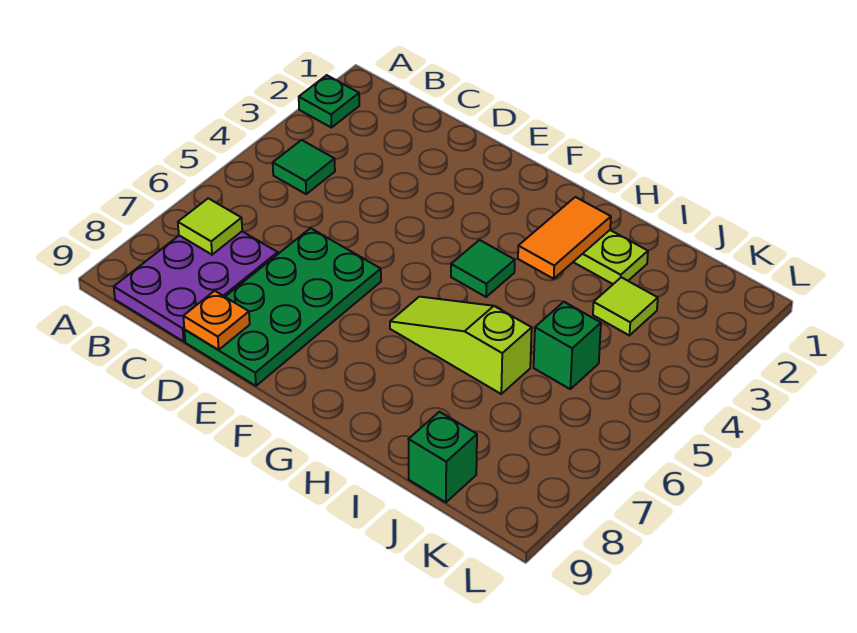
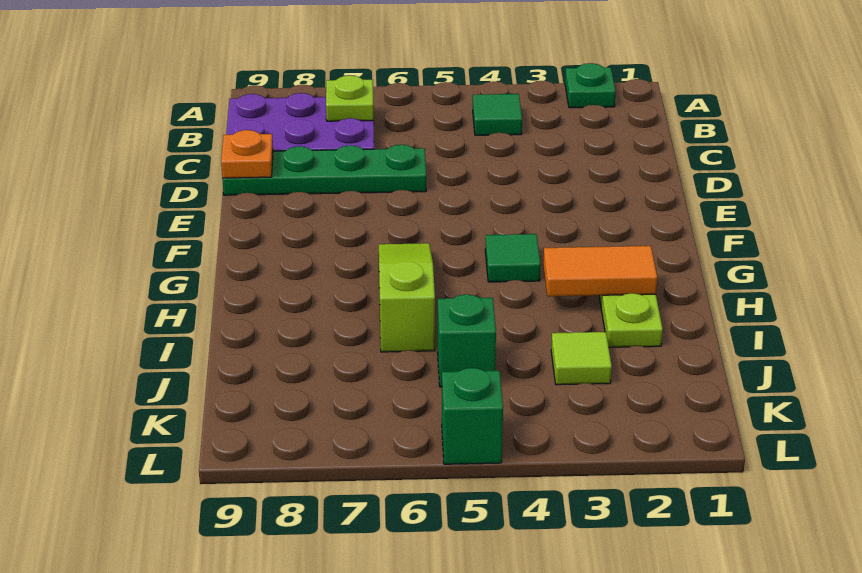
lime tile B7 level 2 -> lime plate B7 level 2
green plate D6:E9 level 1 -> green plate D6:D9 level 1
green brick J9 level 1 -> green brick L5 level 1

